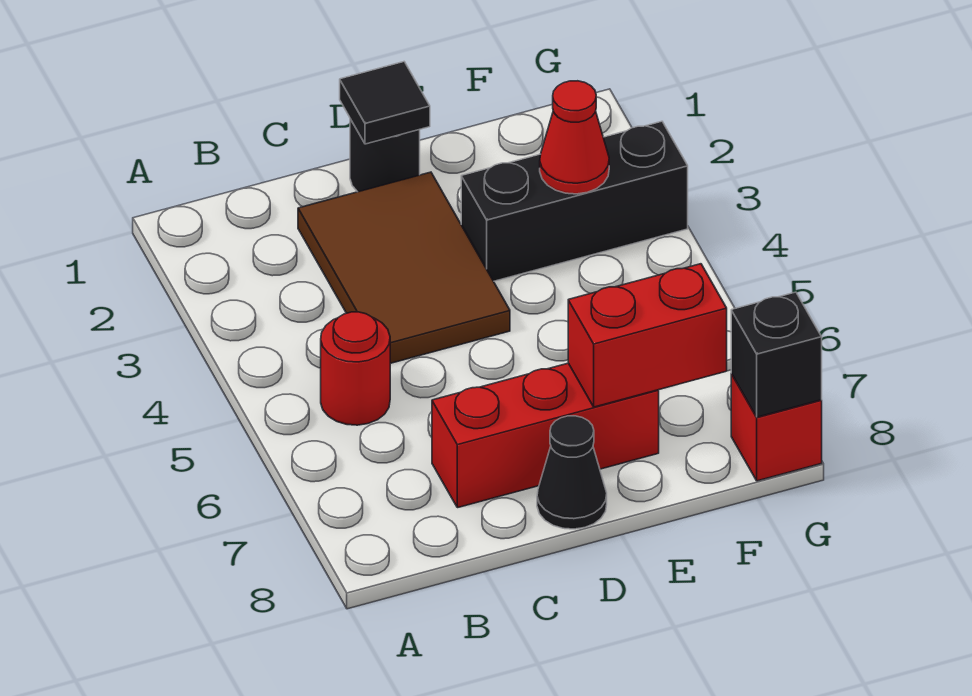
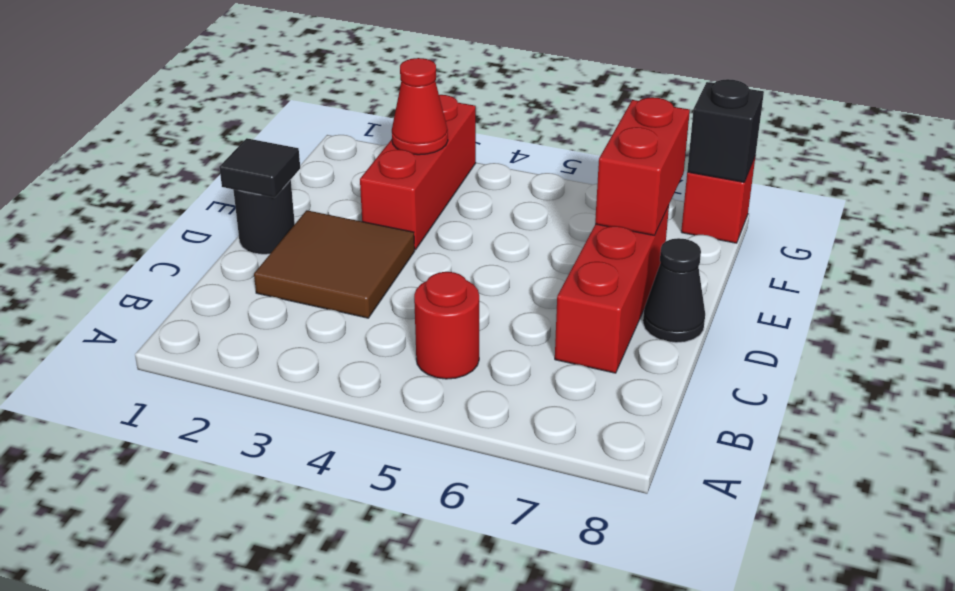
brown tile C2:D4 level 1 -> brown tile C2:D3 level 1
black brick E3:G3 level 1 -> red brick E3:G3 level 1

